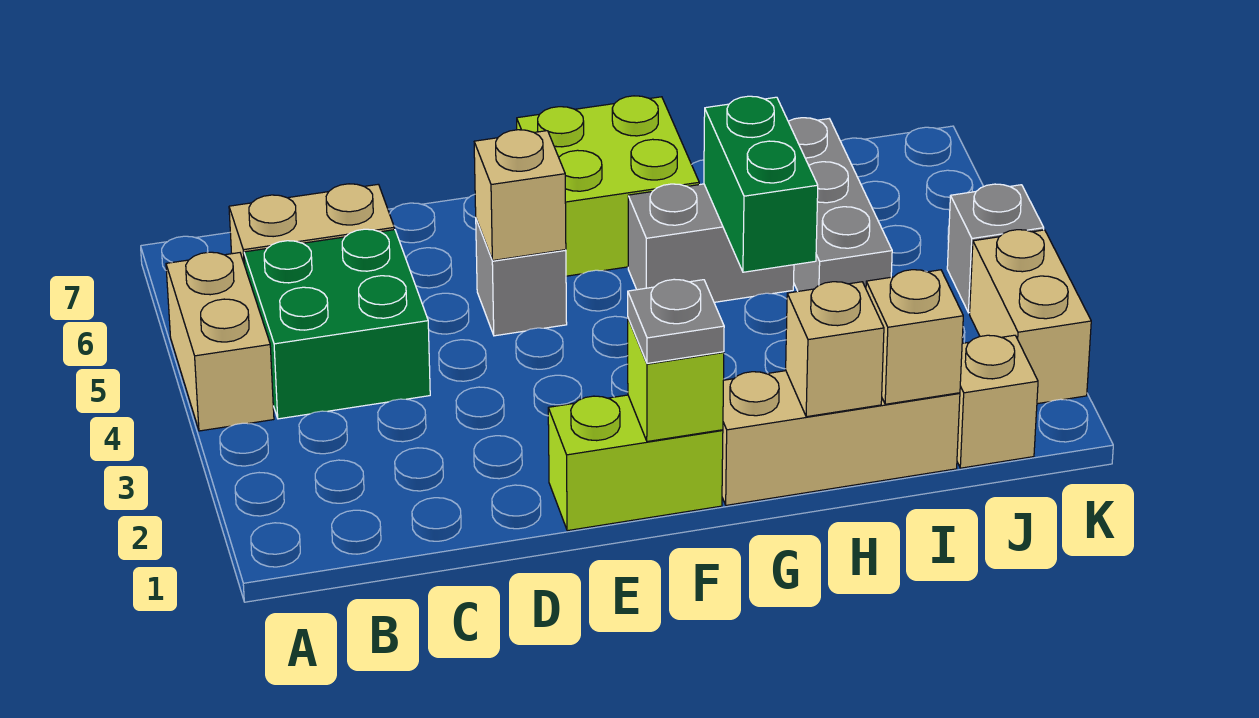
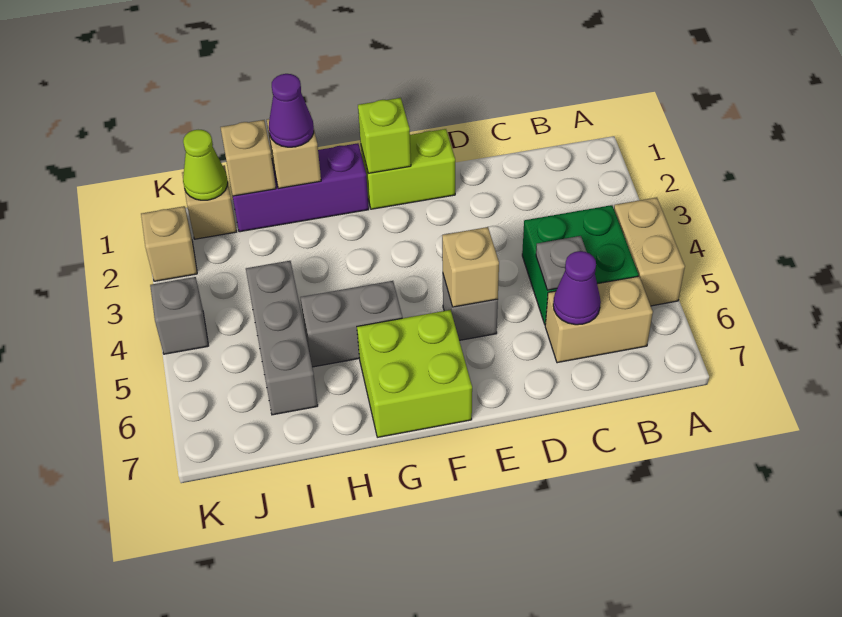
none -> purple cone C6 level 2
grey plate F1 level 3 -> grey plate C5 level 2
tan brick G1:I1 level 1 -> purple brick G1:I1 level 1
none -> purple cone H1 level 3
green brick H4:H5 level 2 -> none
none -> lime cone J1 level 2
tan brick K2:K3 level 1 -> tan brick K2 level 1

